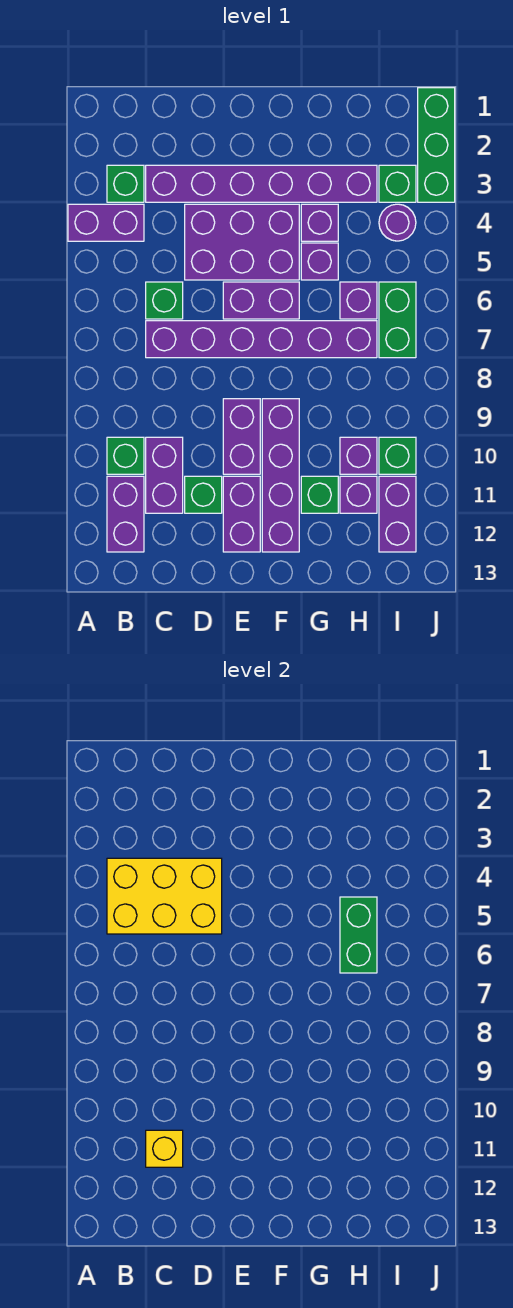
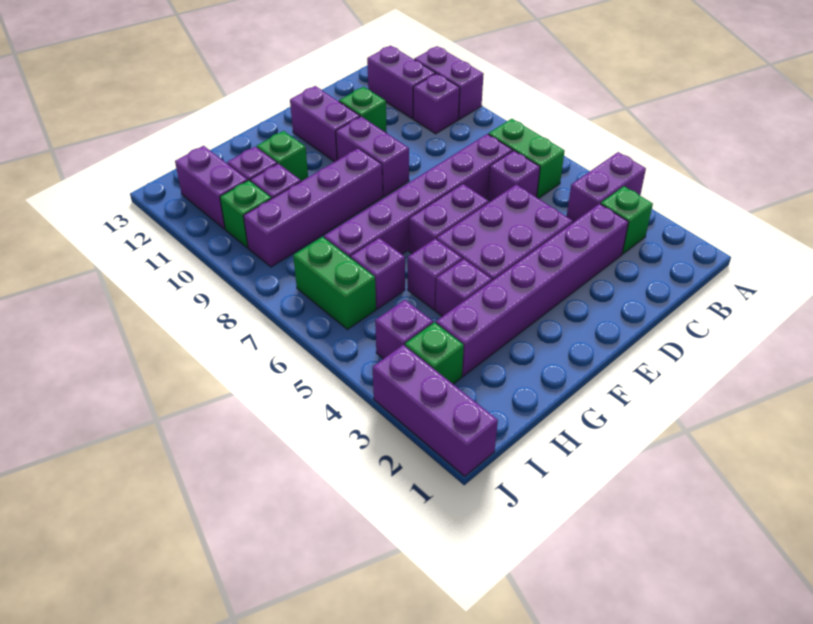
yellow brick B4:D5 level 2 -> none
green brick B10 level 1 -> purple brick B10 level 1
green brick C6 level 1 -> purple brick C6 level 1
purple brick C10:C11 level 1 -> purple brick A10:A11 level 1
yellow brick C11 level 2 -> none
purple brick F9:F12 level 1 -> purple brick F9:I9 level 1
green brick H5:H6 level 2 -> green brick B6:B7 level 1
purple round brick I4 level 1 -> purple brick I4 level 1
green brick J1:J3 level 1 -> purple brick J1:J3 level 1

